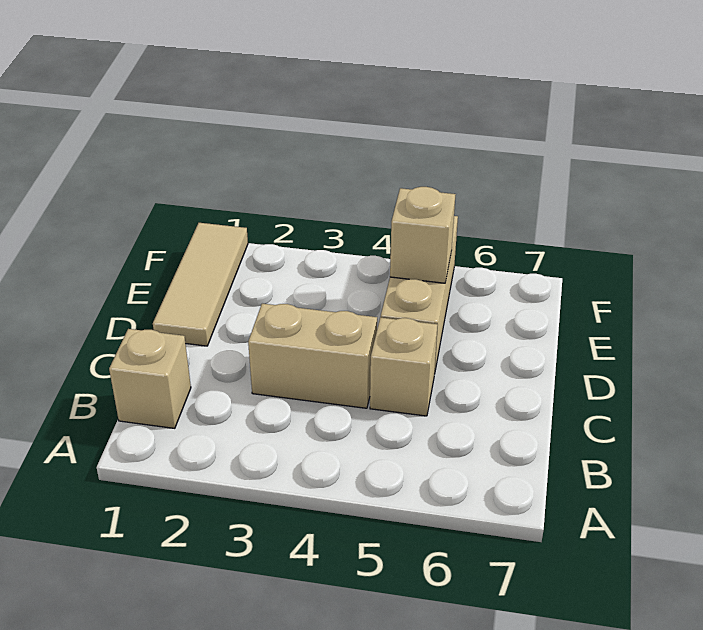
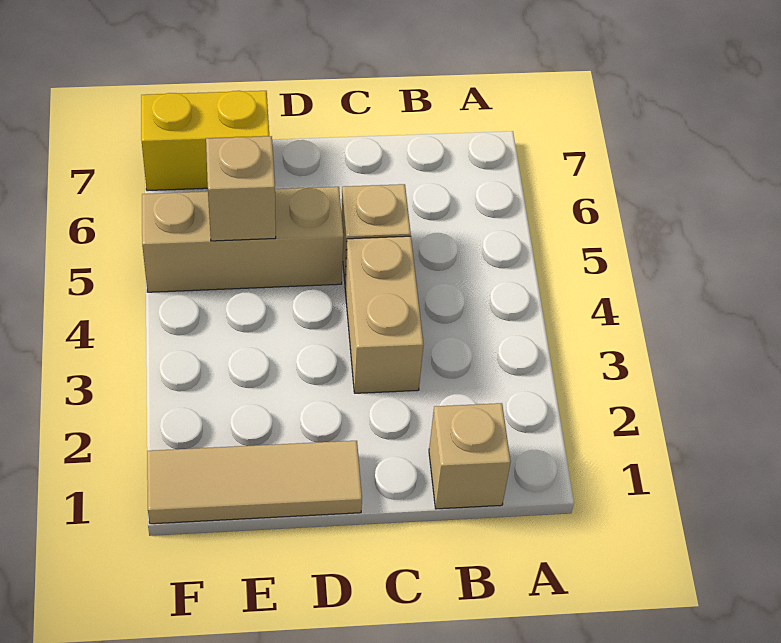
none -> yellow brick E7:F7 level 1

